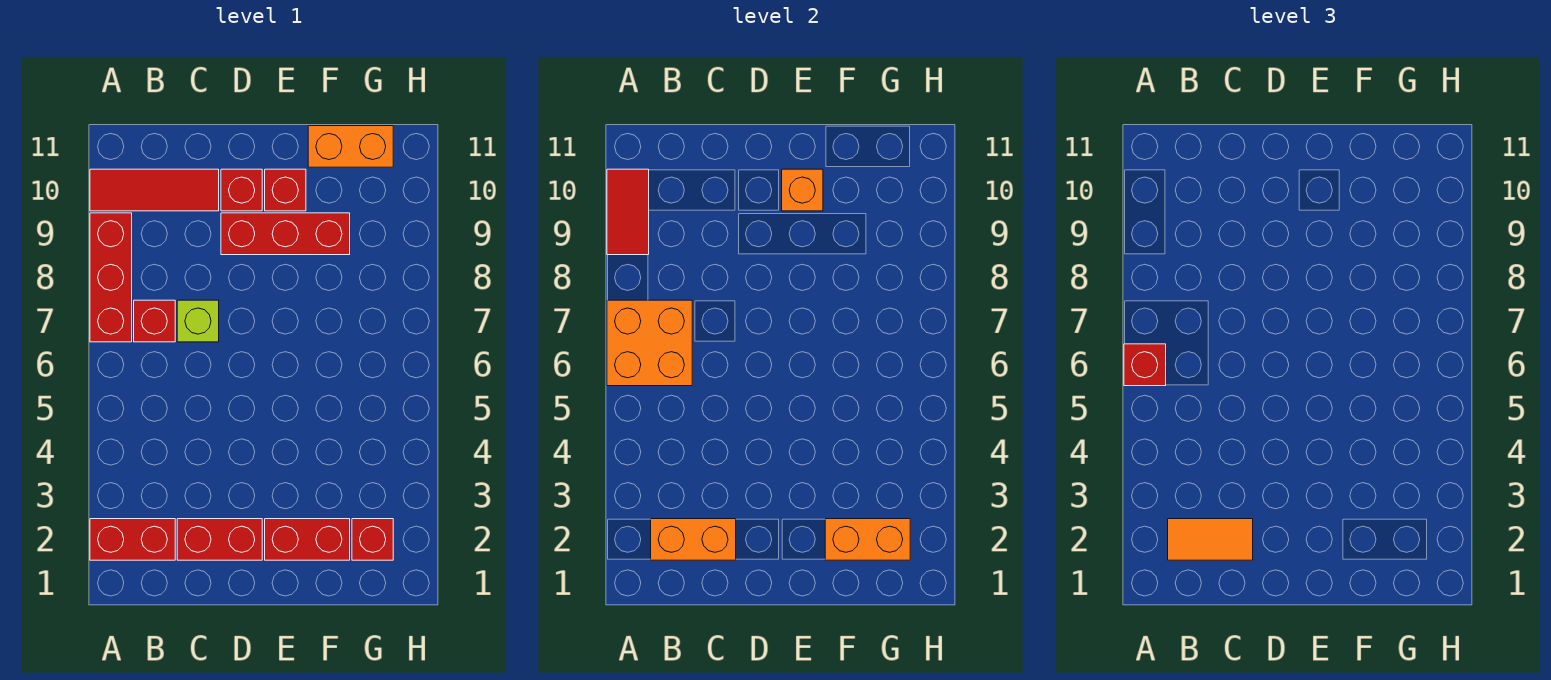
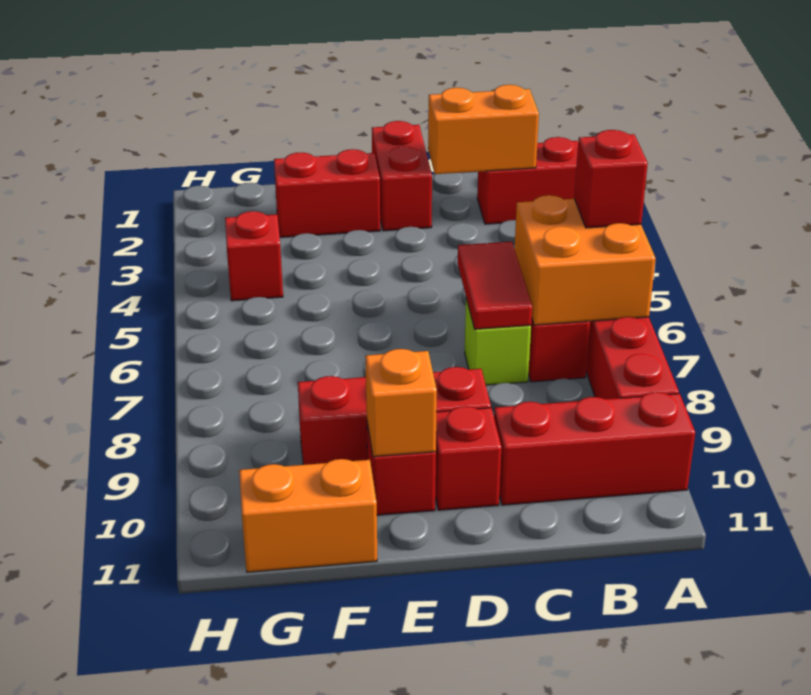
red tile A9:A10 level 2 -> red tile C6:C7 level 2
red tile A10:C10 level 1 -> red brick A10:C10 level 1
orange tile B2:C2 level 3 -> none
red brick C2:D2 level 1 -> red brick D1:D2 level 1
orange brick F2:G2 level 2 -> none
red brick G2 level 1 -> red brick G4 level 1

